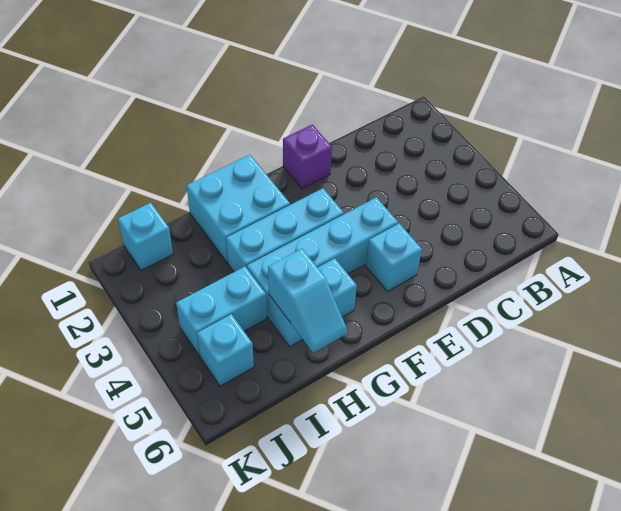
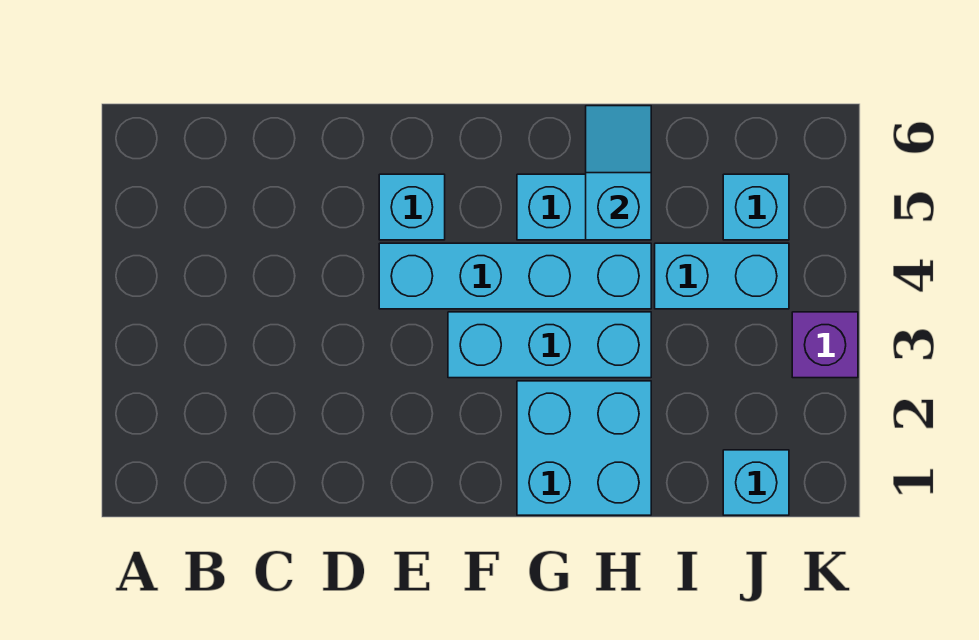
purple brick E1 level 1 -> purple brick K3 level 1

